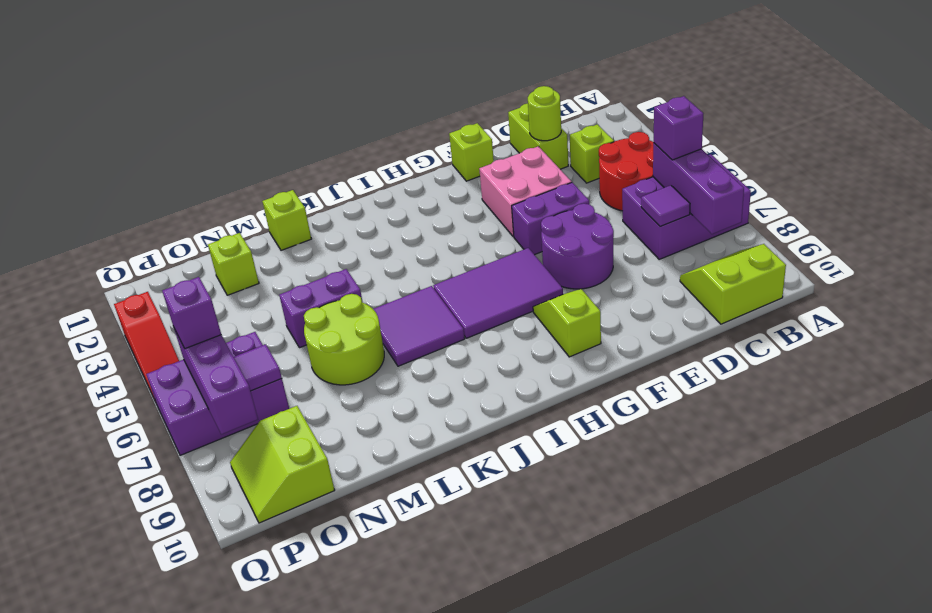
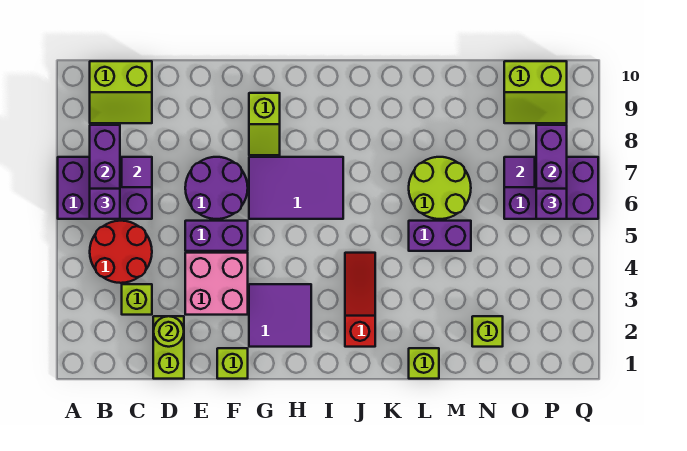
purple tile J6:K7 level 1 -> purple tile G2:H3 level 1
lime slope O9:P10 level 1 top O -> lime slope O9:P10 level 1 top 10
red slope Q3:Q5 level 1 top 3 -> red slope J2:J4 level 1 top 2

